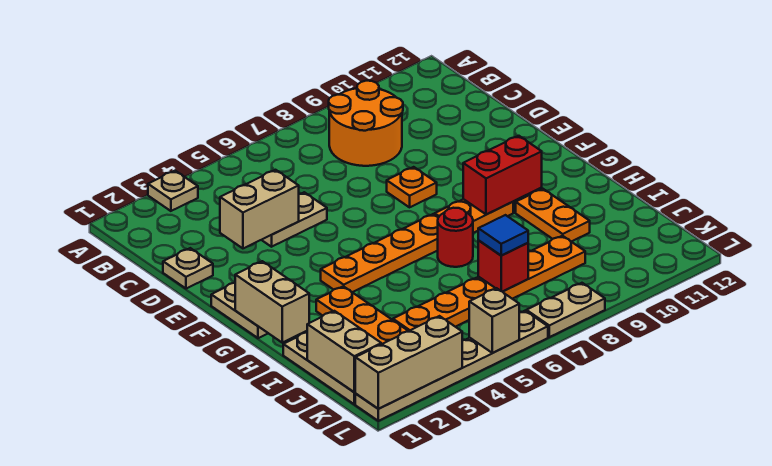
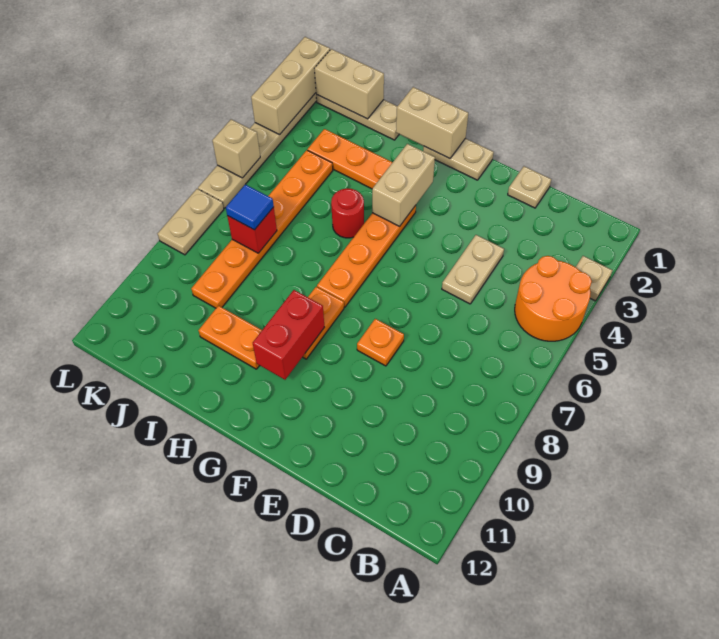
orange round brick B8:C9 level 1 -> orange round brick A4:B5 level 1
tan brick D3:D4 level 2 -> tan brick G3:G4 level 2
red round brick H7 level 1 -> red round brick H5 level 1

